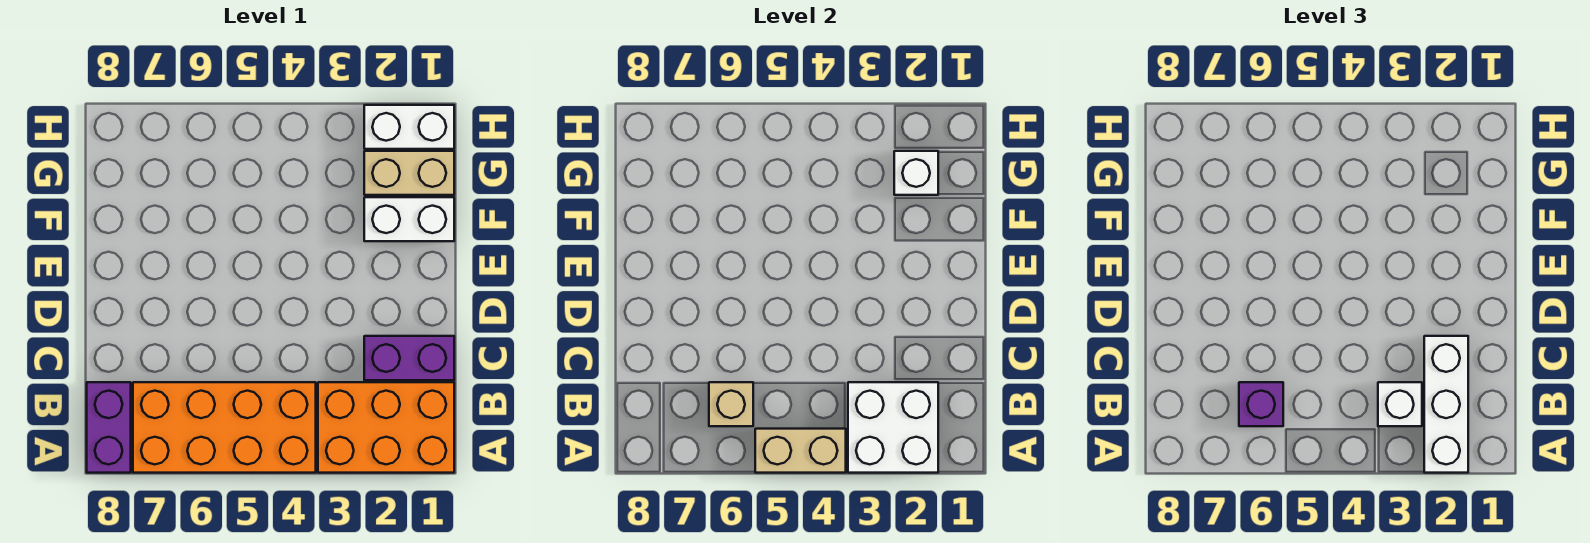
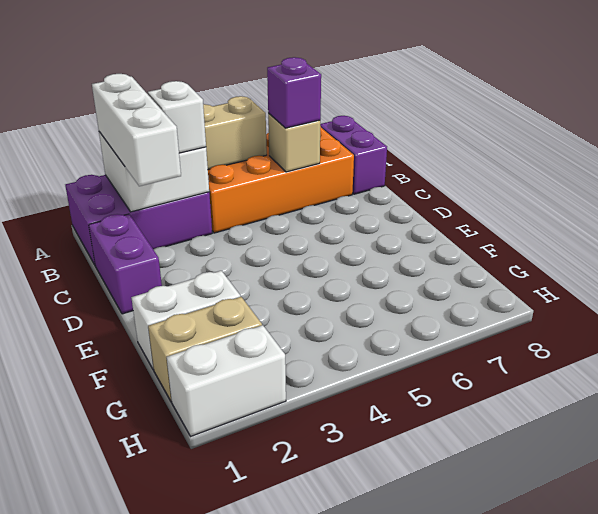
orange brick A1:B3 level 1 -> purple brick A1:B3 level 1
purple brick C1:C2 level 1 -> purple brick C1:D1 level 1
white brick G2 level 2 -> none

